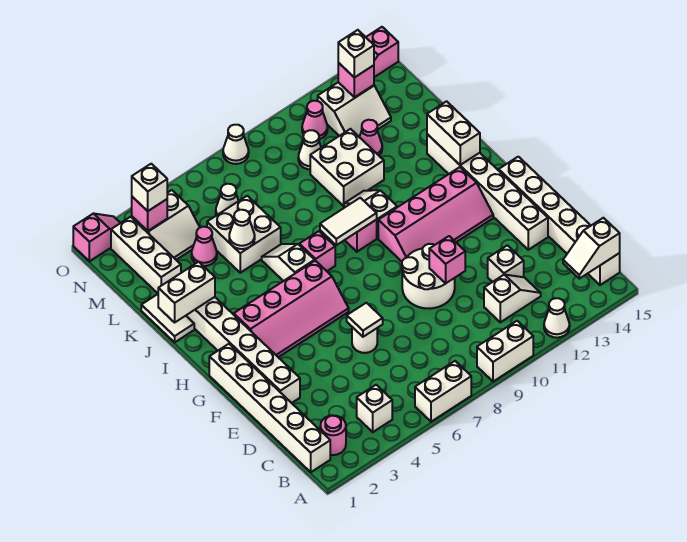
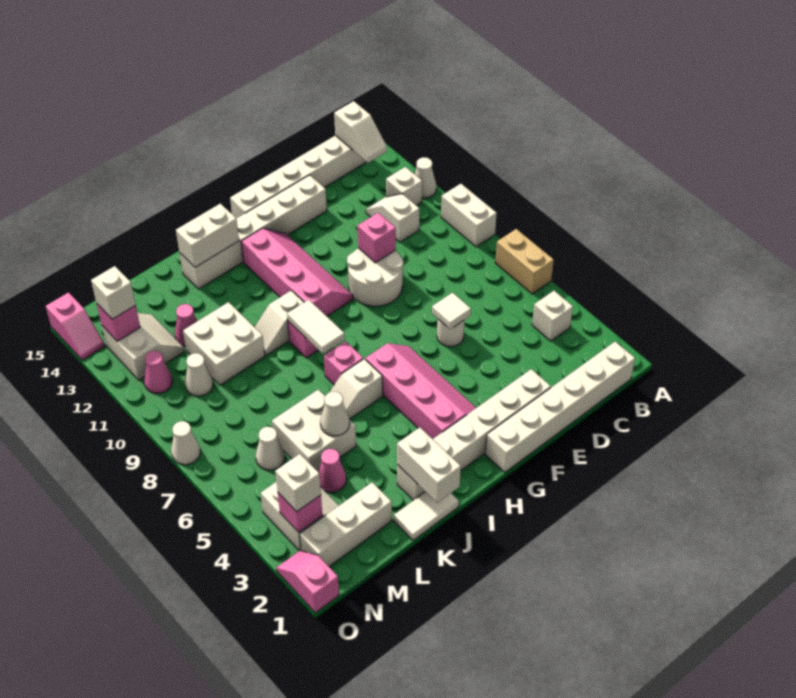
white brick A6:A7 level 1 -> tan brick A6:A7 level 1
pink round brick B2 level 1 -> none
white brick D12 level 1 -> white brick B12 level 1

